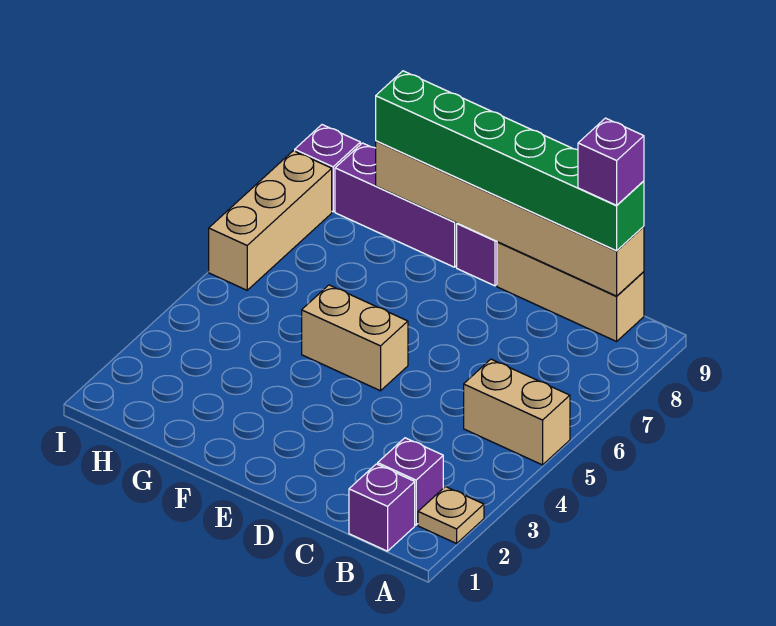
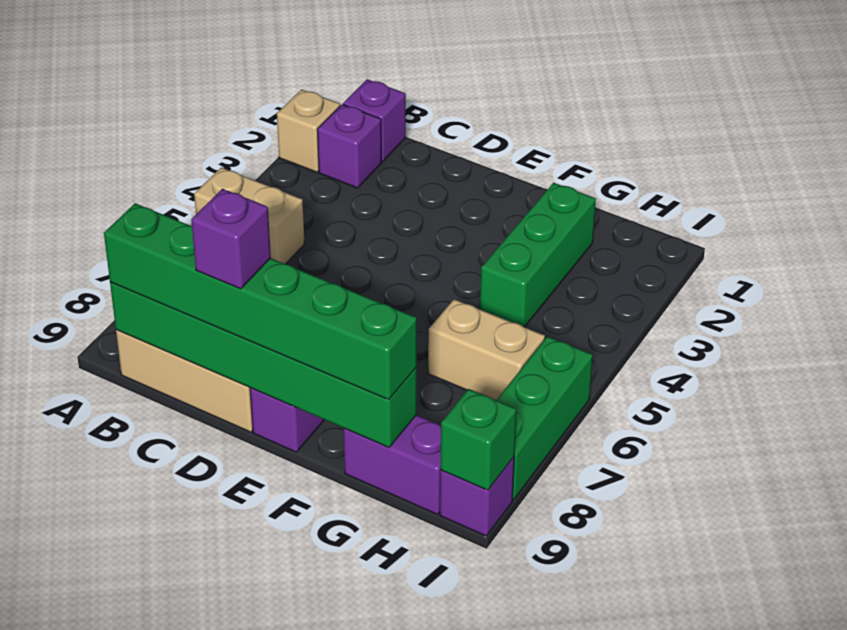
tan plate A2 level 1 -> tan brick A2 level 1
tan brick B9:G9 level 2 -> green brick B9:G9 level 2
purple brick B9 level 4 -> purple brick D9 level 4
tan brick E5:F5 level 1 -> tan brick G6:H6 level 1
purple brick F9:H9 level 1 -> purple brick G9:H9 level 1
none -> green brick G2:G4 level 1
tan brick I6:I8 level 1 -> green brick I6:I8 level 1
none -> green brick I9 level 2

